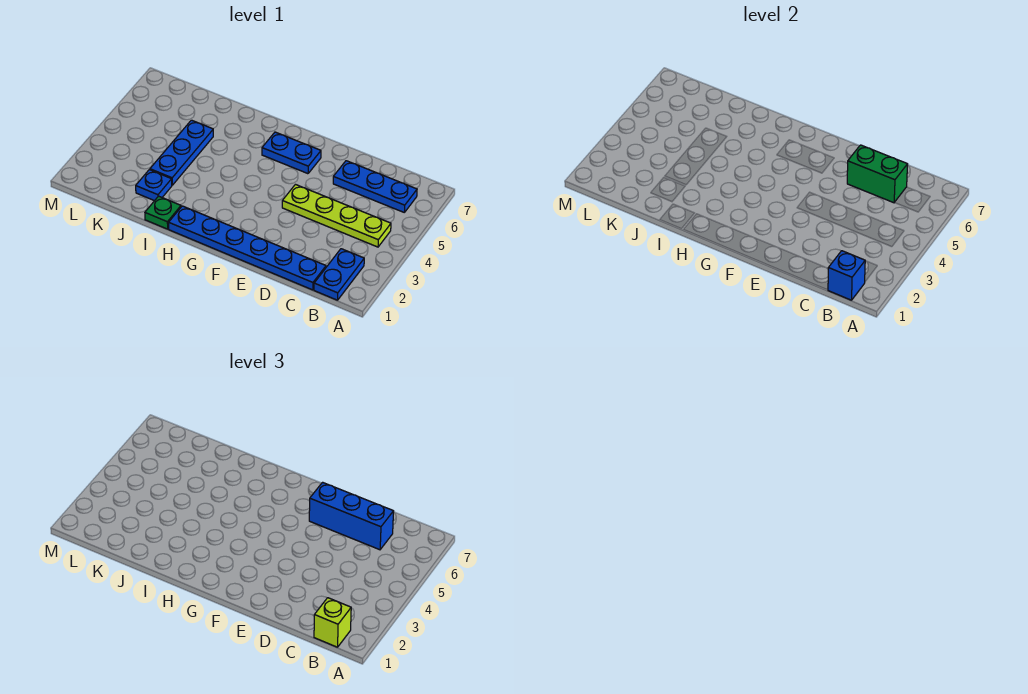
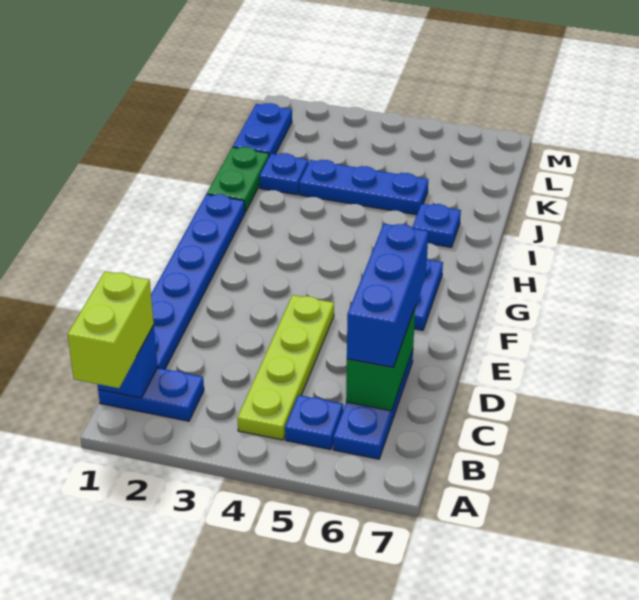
lime brick B1 level 3 -> lime brick A1:B1 level 3
none -> blue plate B5 level 1
green plate I1 level 1 -> green plate I1:J1 level 1
none -> blue plate I6 level 1
none -> blue plate K1:L1 level 1

